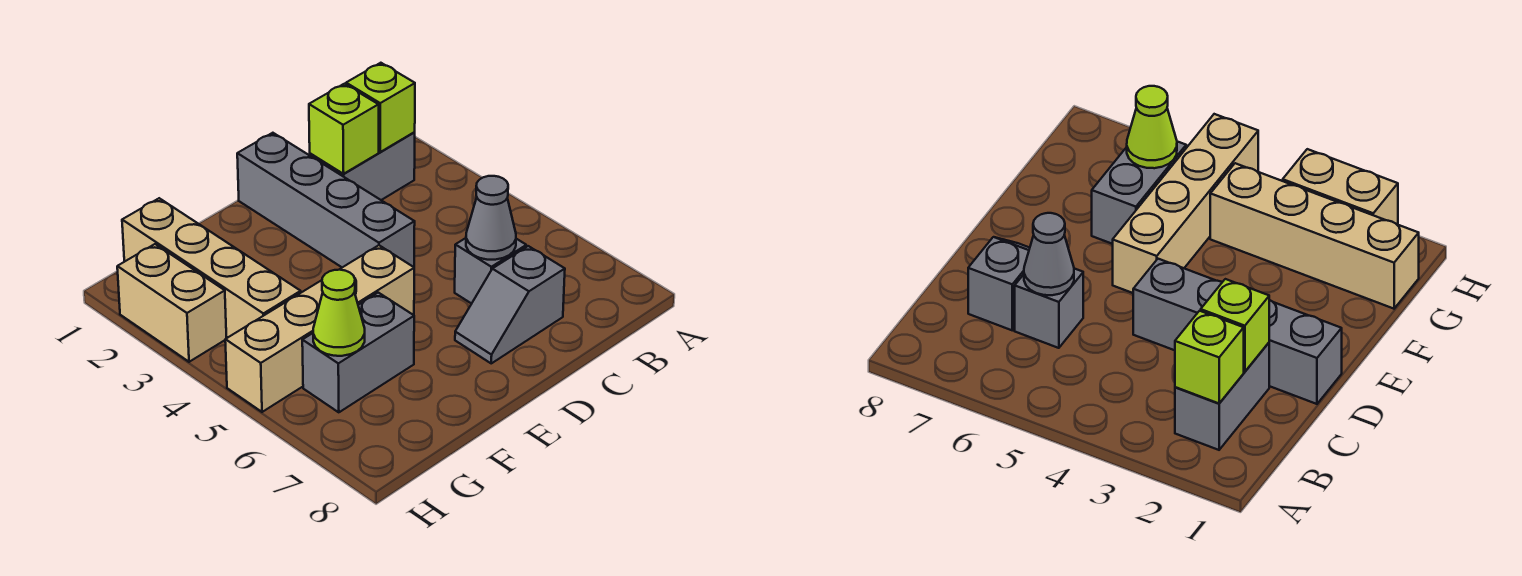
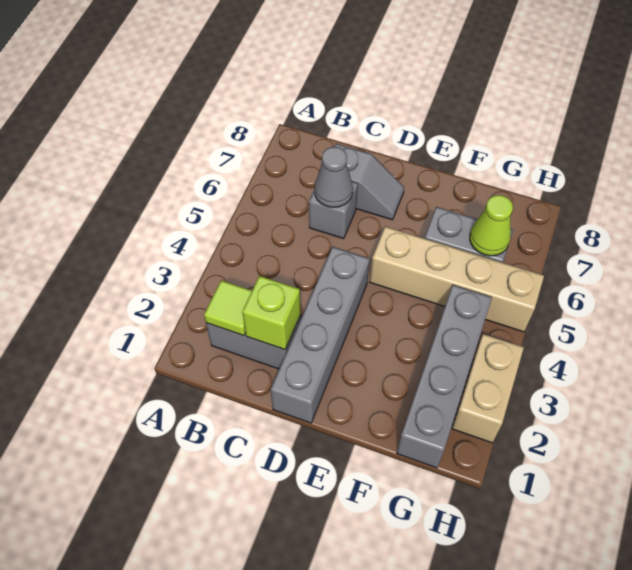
lime brick B2 level 2 -> lime tile B2 level 2
tan brick G1:G4 level 1 -> grey brick G1:G4 level 1

